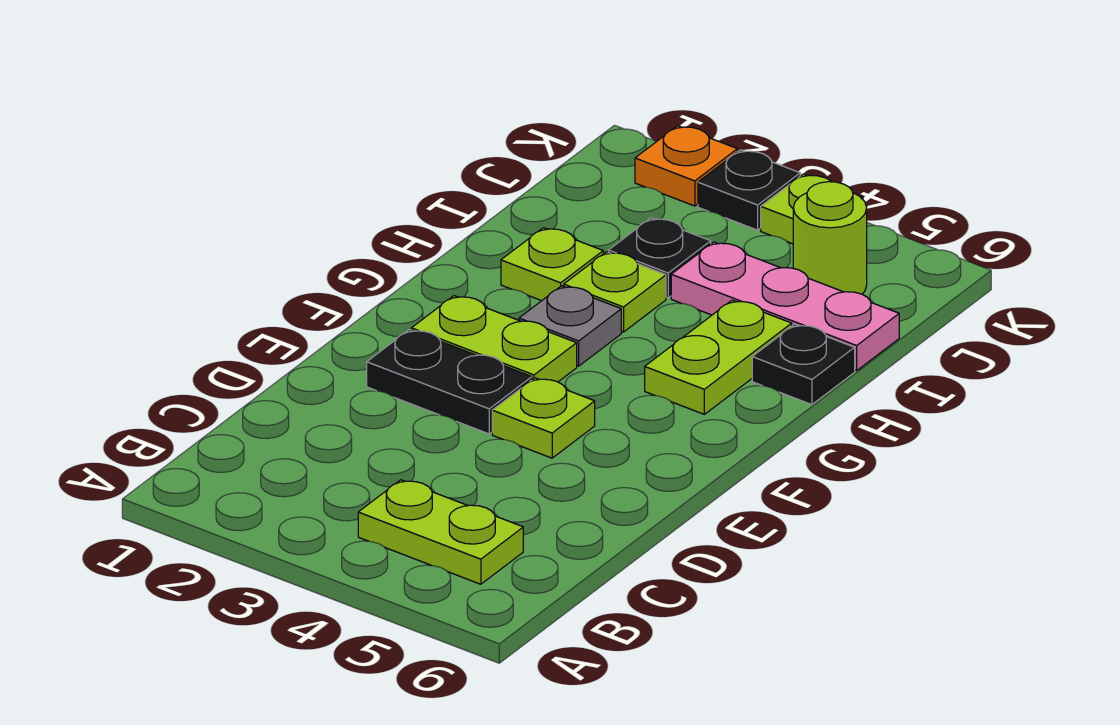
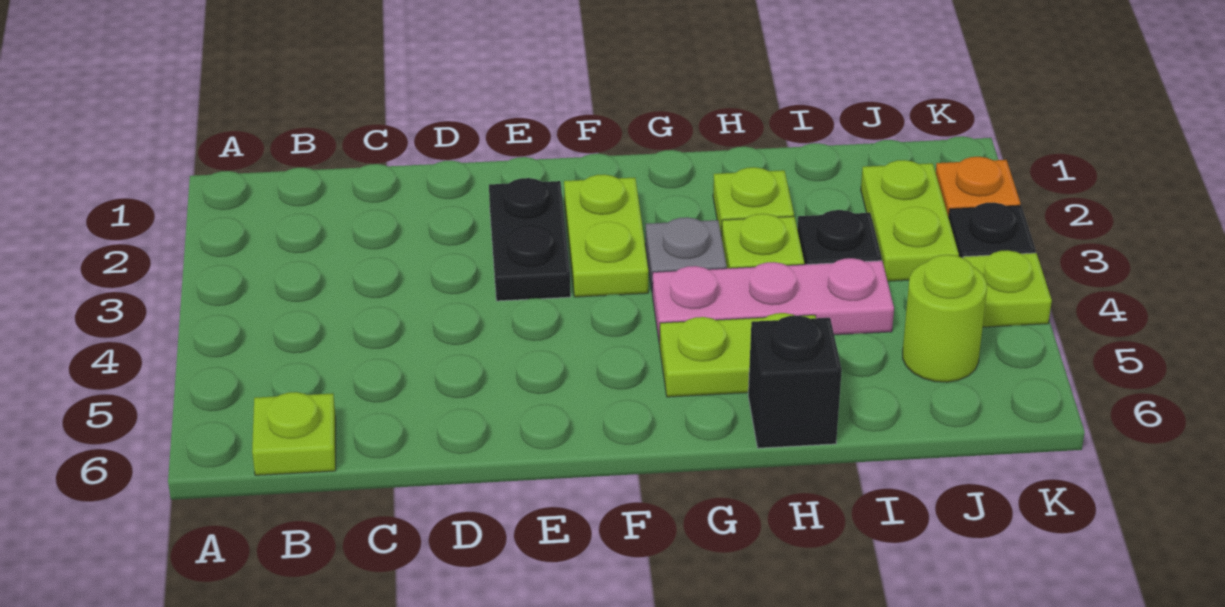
lime plate B4:B5 level 1 -> lime plate J2:J3 level 1
lime plate E4 level 1 -> lime plate B6 level 1
black plate H6 level 1 -> black brick H6 level 1
pink plate I4:I6 level 1 -> pink plate G4:I4 level 1

